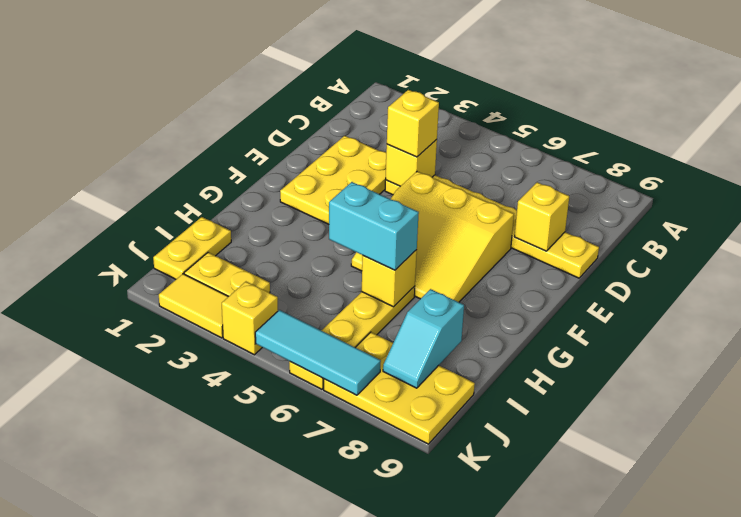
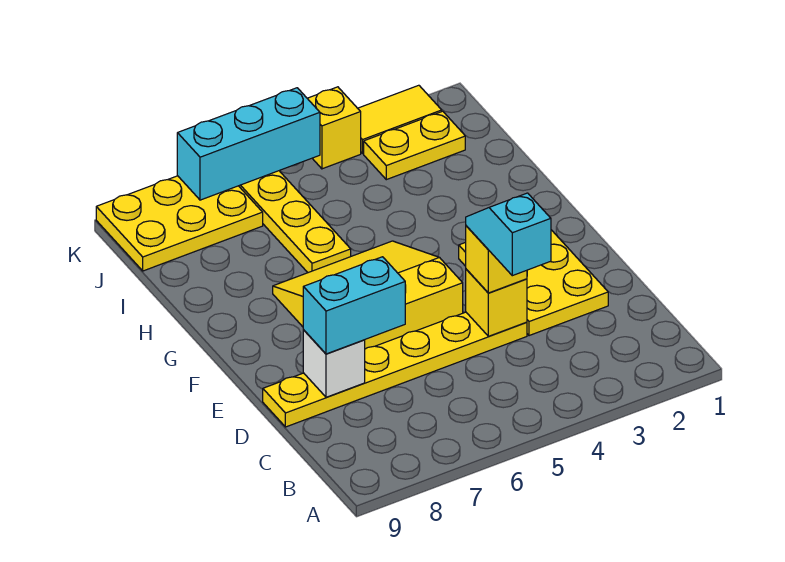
yellow brick D8 level 2 -> white brick D8 level 2
cyan brick H5:H6 level 3 -> cyan brick D7:D8 level 3
yellow brick H6 level 2 -> none
yellow plate I1:J1 level 1 -> none
cyan slope I8:J8 level 2 top I -> cyan slope C4:D4 level 4 top C
cyan tile K5:K7 level 2 -> cyan brick K5:K7 level 2

